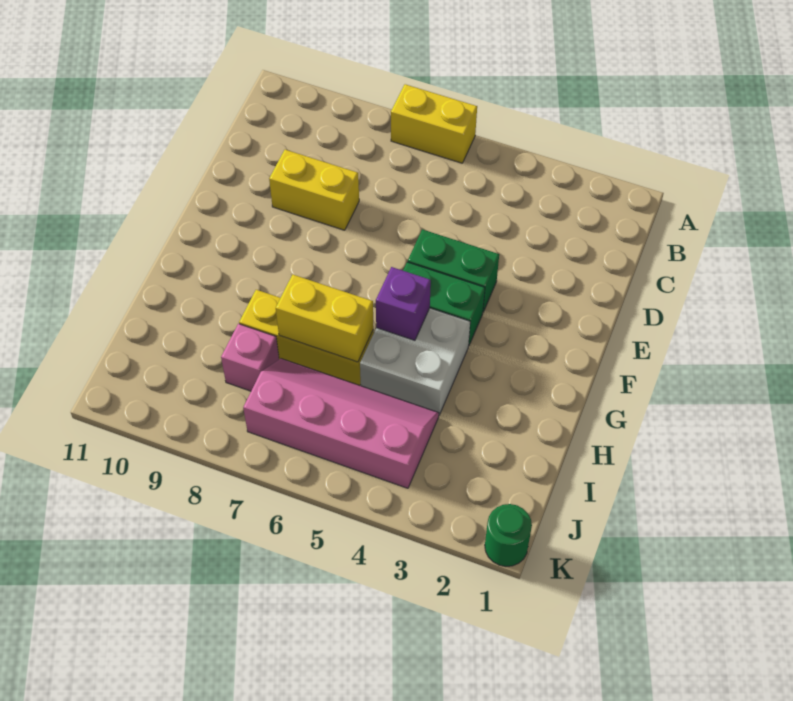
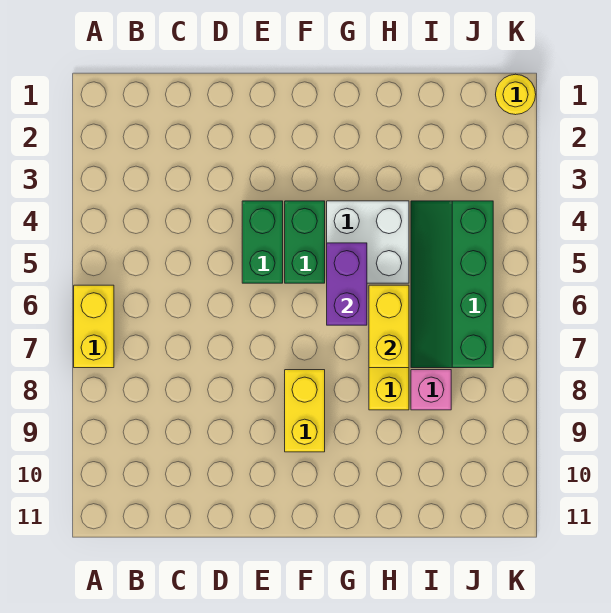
yellow brick D8:D9 level 1 -> yellow brick F8:F9 level 1
purple brick G5 level 2 -> purple brick G5:G6 level 2
pink slope I4:J7 level 1 top J -> green slope I4:J7 level 1 top J
green round brick K1 level 1 -> yellow round brick K1 level 1

